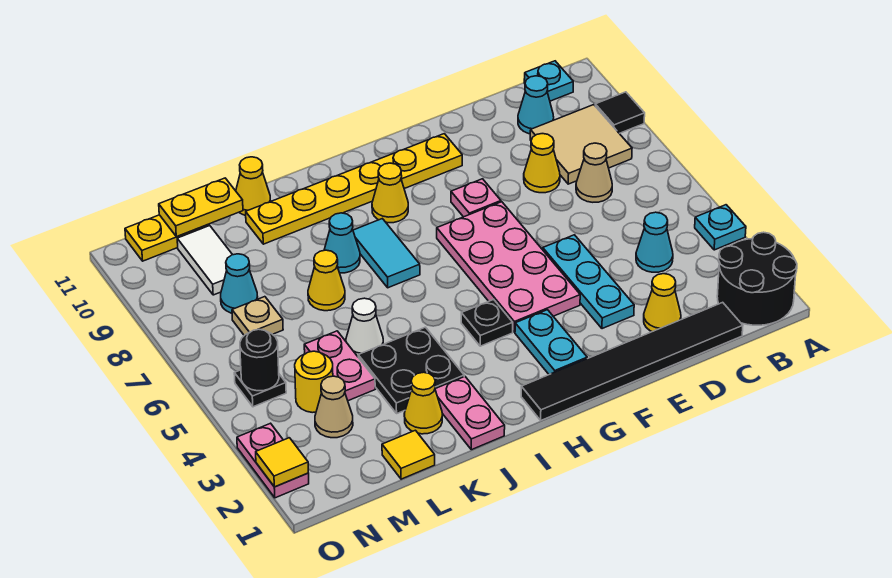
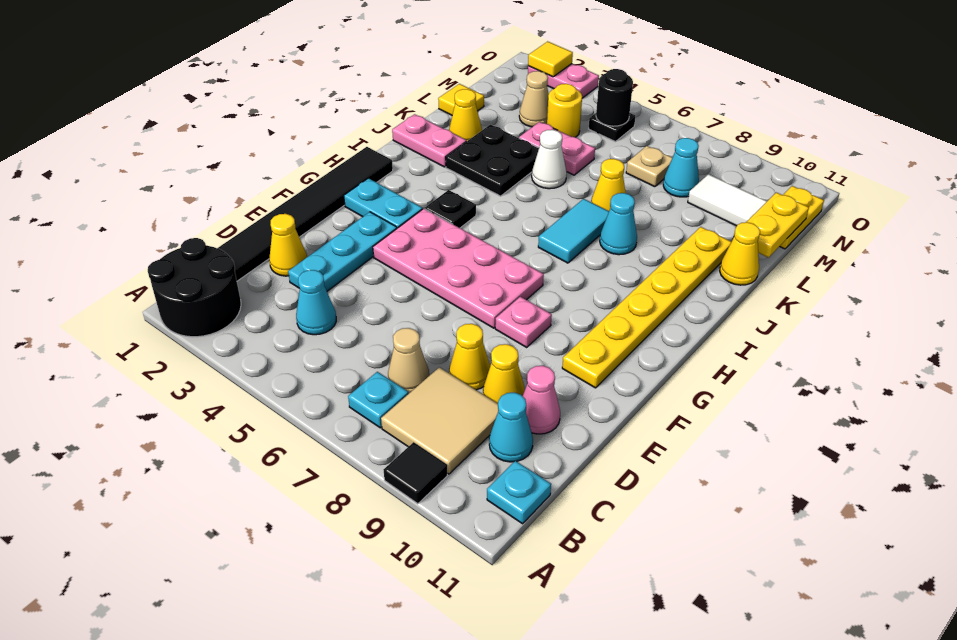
cyan plate A4 level 1 -> cyan plate B7 level 1
none -> pink cone D10 level 1
cyan plate E3:E5 level 1 -> cyan plate D3:F3 level 1
yellow cone H9 level 1 -> yellow cone D9 level 1
cyan tile I7:I8 level 1 -> cyan tile I7:J7 level 1

